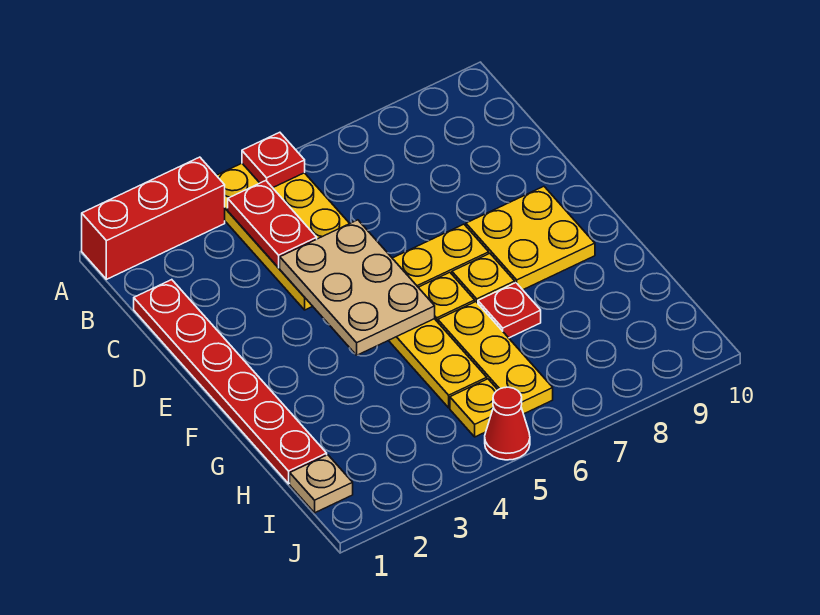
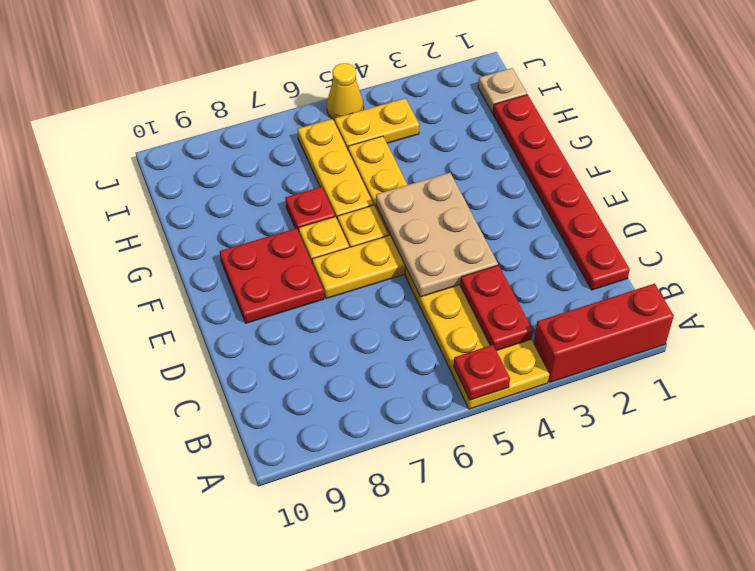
yellow plate E8:F9 level 1 -> red plate E8:F9 level 1
yellow plate I5 level 1 -> yellow plate I4:I5 level 1
red cone J5 level 1 -> yellow cone J5 level 1

